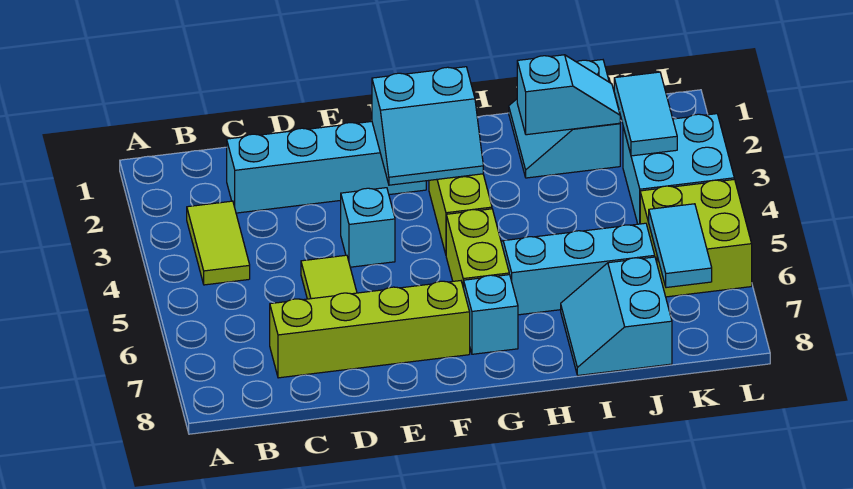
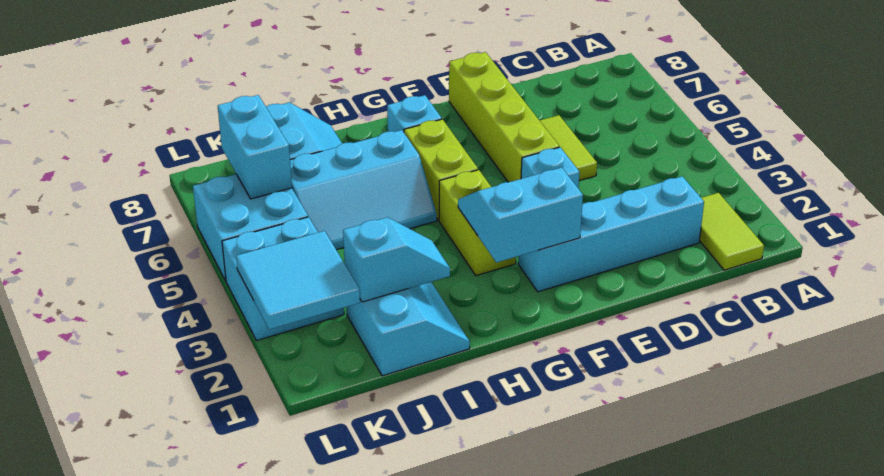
lime tile B3:B4 level 1 -> lime tile B1:B2 level 1
lime brick C7:F7 level 1 -> lime brick E5:E8 level 1
cyan slope I2:J2 level 2 top I -> cyan slope I2:J2 level 2 top J
cyan tile K2:K3 level 2 -> cyan tile K2:L3 level 2
lime brick K5:L6 level 1 -> cyan brick K5:L6 level 1
cyan tile K6:K7 level 2 -> cyan brick K6:K7 level 2

